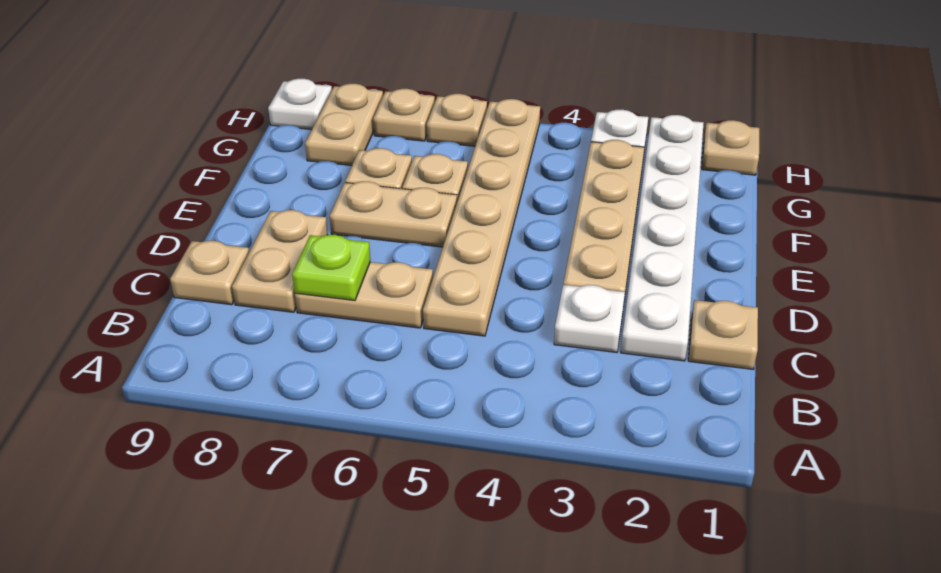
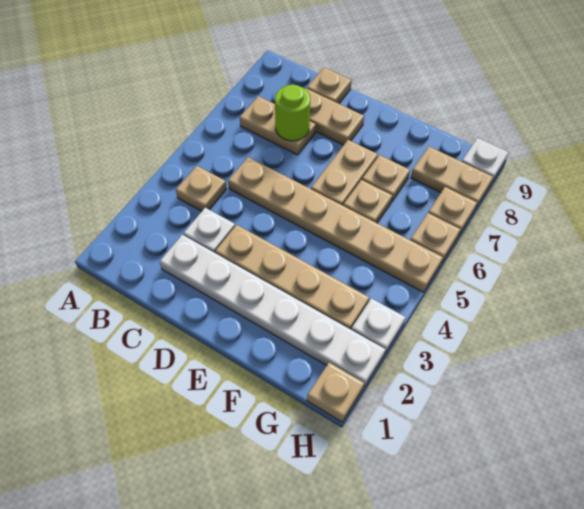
tan plate C1 level 1 -> tan plate B4 level 1
tan plate C6:C7 level 1 -> tan plate B7:C7 level 1
lime plate C7 level 2 -> lime round brick C7 level 2

